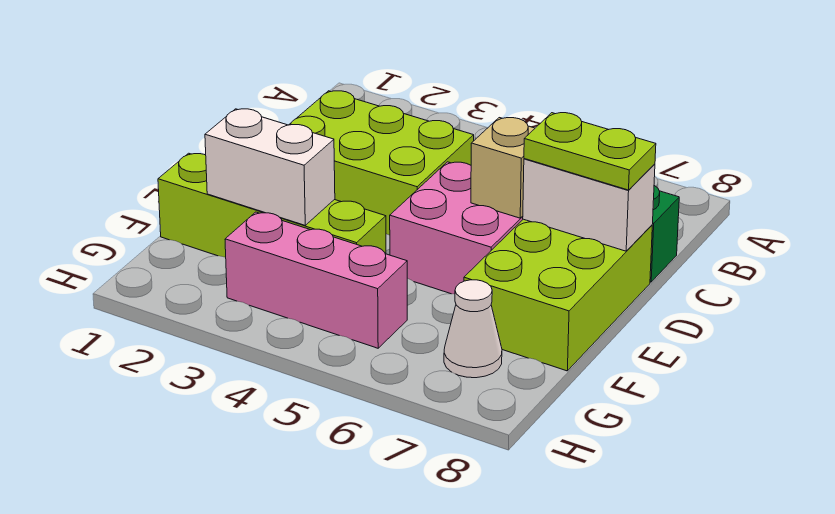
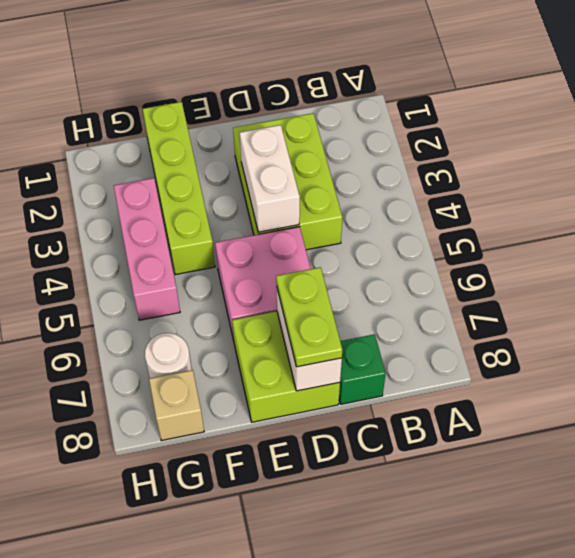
tan brick D6 level 2 -> tan brick G8 level 1
lime brick D7:F8 level 1 -> lime brick D7:E8 level 1
white brick F2:F3 level 2 -> white brick D3:D4 level 2
white cone G7 level 1 -> white round brick G7 level 1

